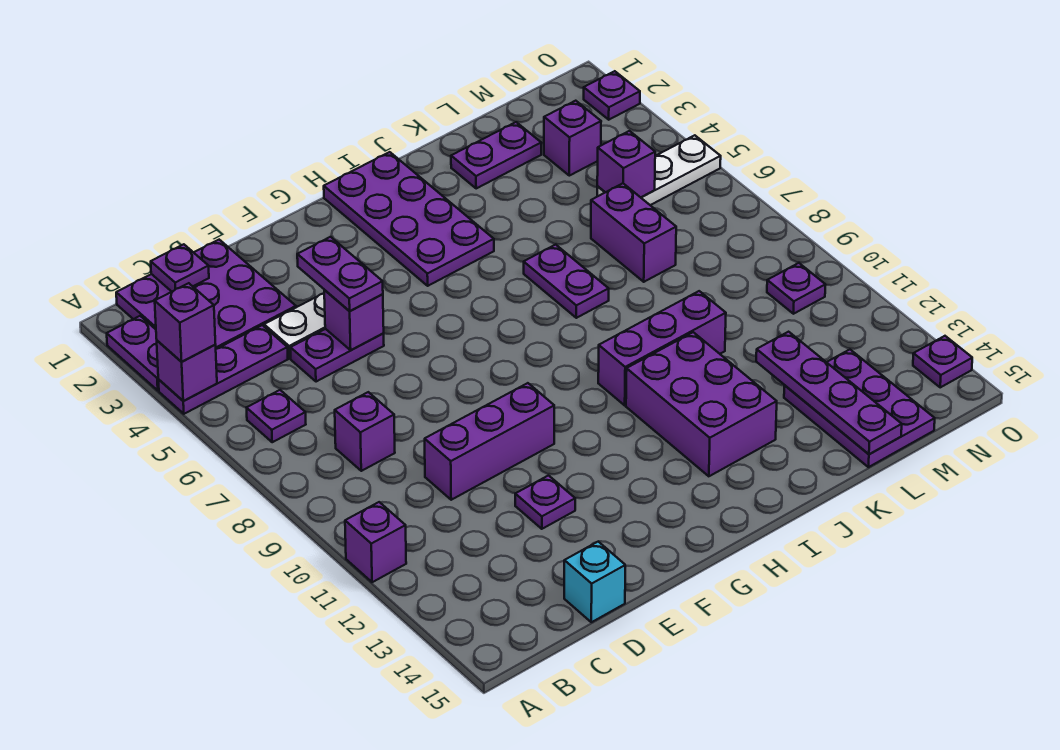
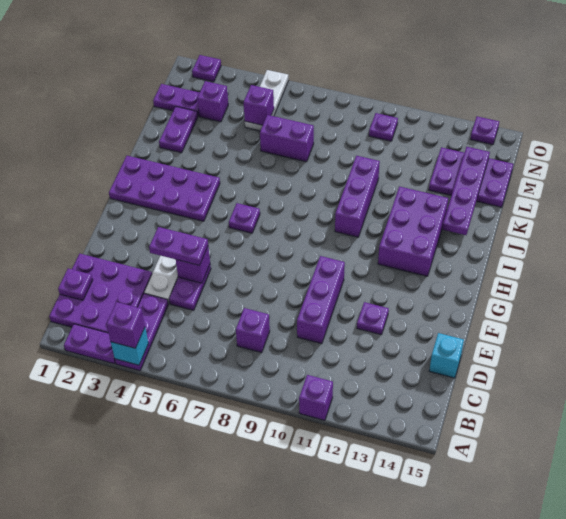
purple brick A4 level 2 -> cyan brick A4 level 2
purple plate B6 level 1 -> purple plate H6 level 1
purple brick I11:J13 level 1 -> purple brick H12:J13 level 1
purple plate J6:J7 level 1 -> purple plate M1:M2 level 1
purple plate L12:L15 level 2 -> purple plate J14:M14 level 2

